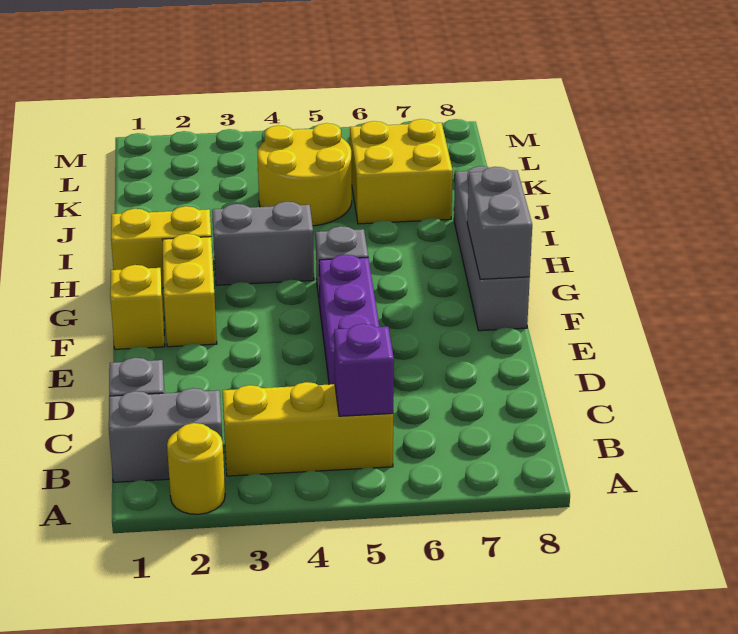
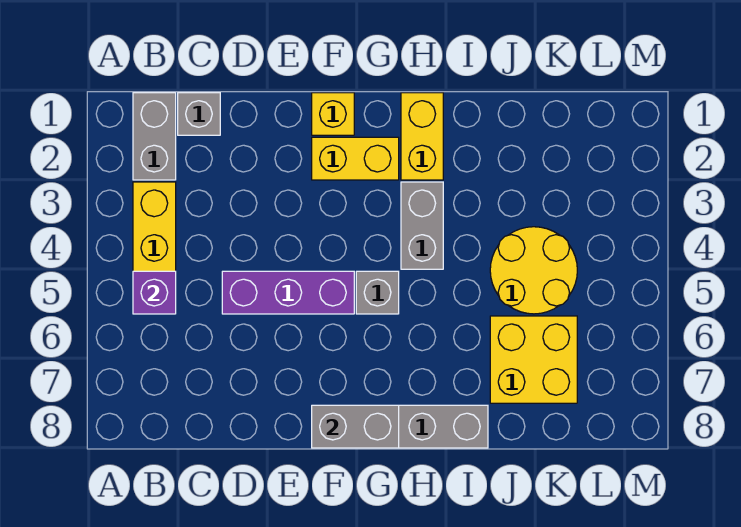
yellow round brick A2 level 1 -> none

